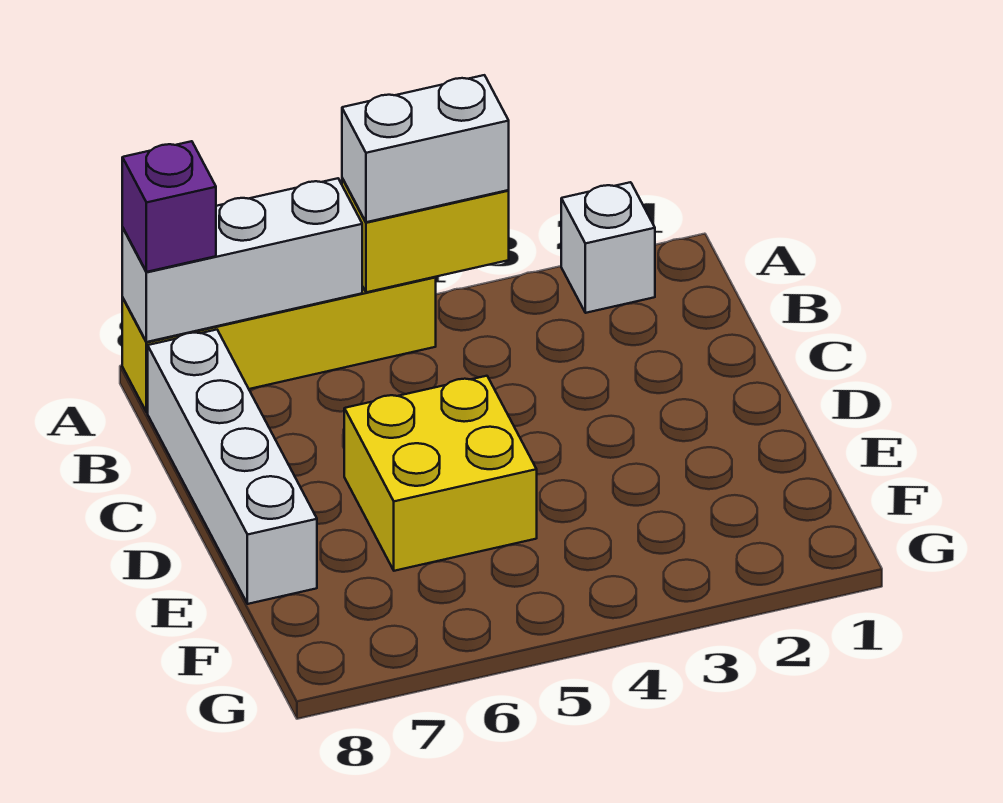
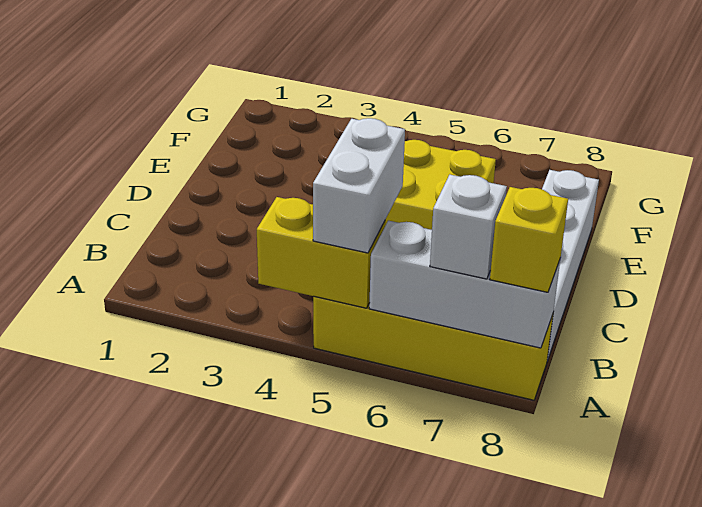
white brick A2 level 1 -> white brick A7 level 3
white brick A4:A5 level 3 -> white brick A5:B5 level 3
purple brick A8 level 3 -> yellow brick A8 level 3

